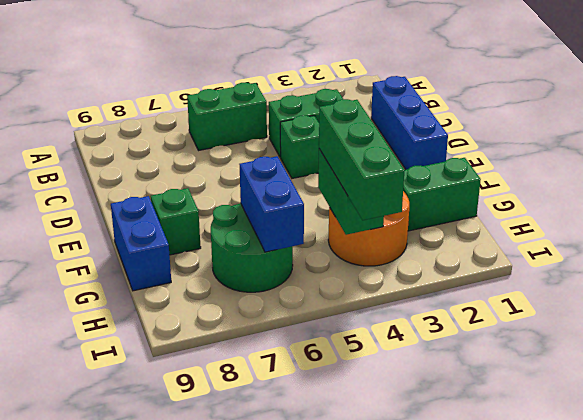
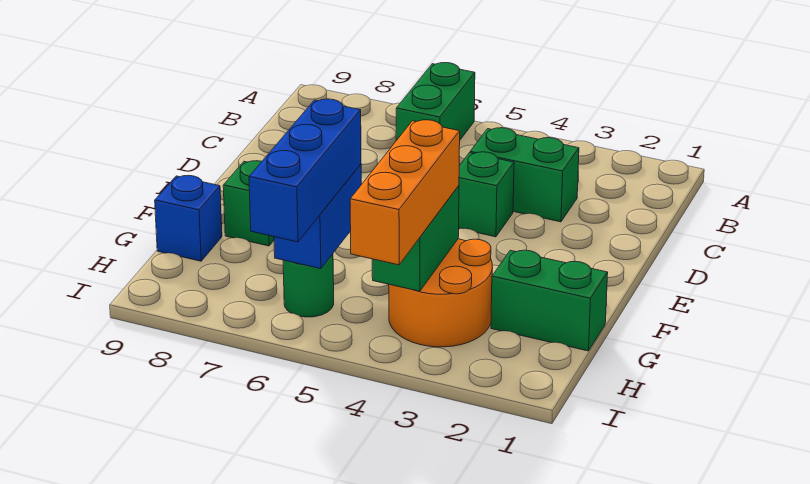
green brick B5:B6 level 1 -> green brick A6:B6 level 1
blue brick C1:E1 level 1 -> blue brick G6:I6 level 3
blue brick F9:G9 level 1 -> blue brick G9 level 1
green brick G4:I4 level 3 -> orange brick G4:I4 level 3
green round brick G6:H7 level 1 -> green round brick H6 level 1

